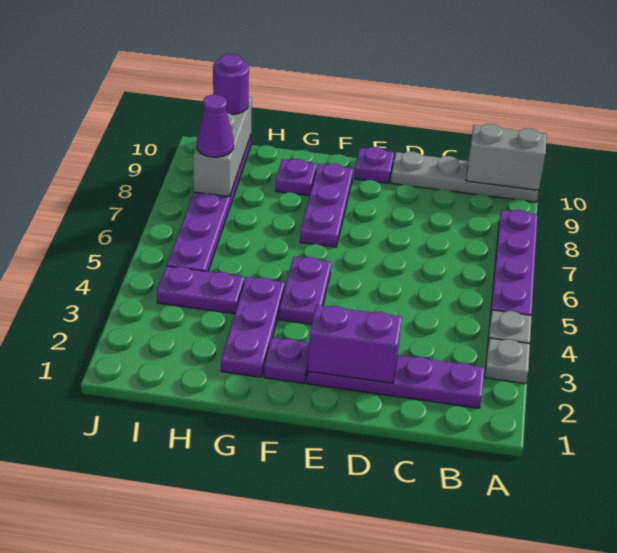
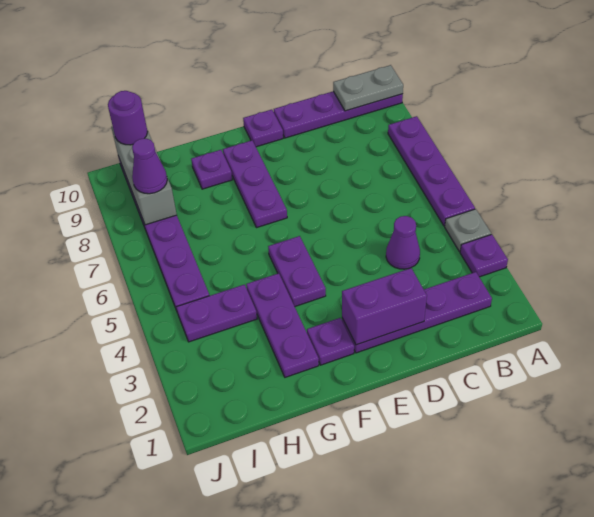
grey plate A3 level 1 -> purple plate A3 level 1
grey plate A10:D10 level 1 -> purple plate A10:D10 level 1
grey brick A10:B10 level 2 -> grey plate A10:B10 level 2
none -> purple cone C4 level 1

